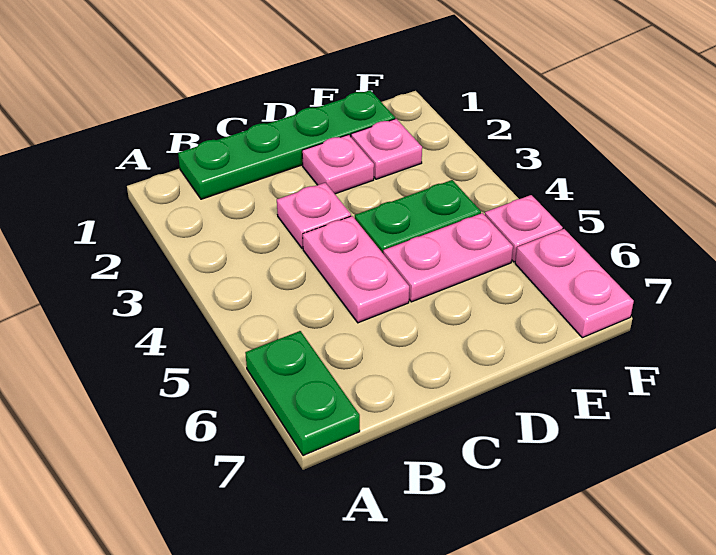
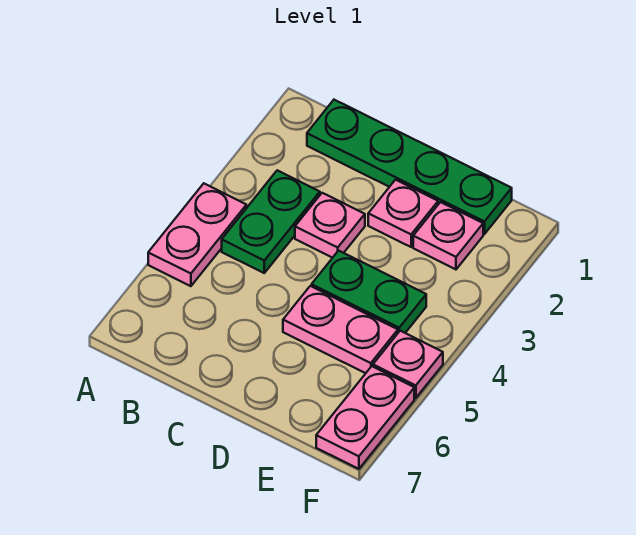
green plate A6:A7 level 1 -> green plate B3:B4 level 1
pink plate C4:C5 level 1 -> pink plate A4:A5 level 1

